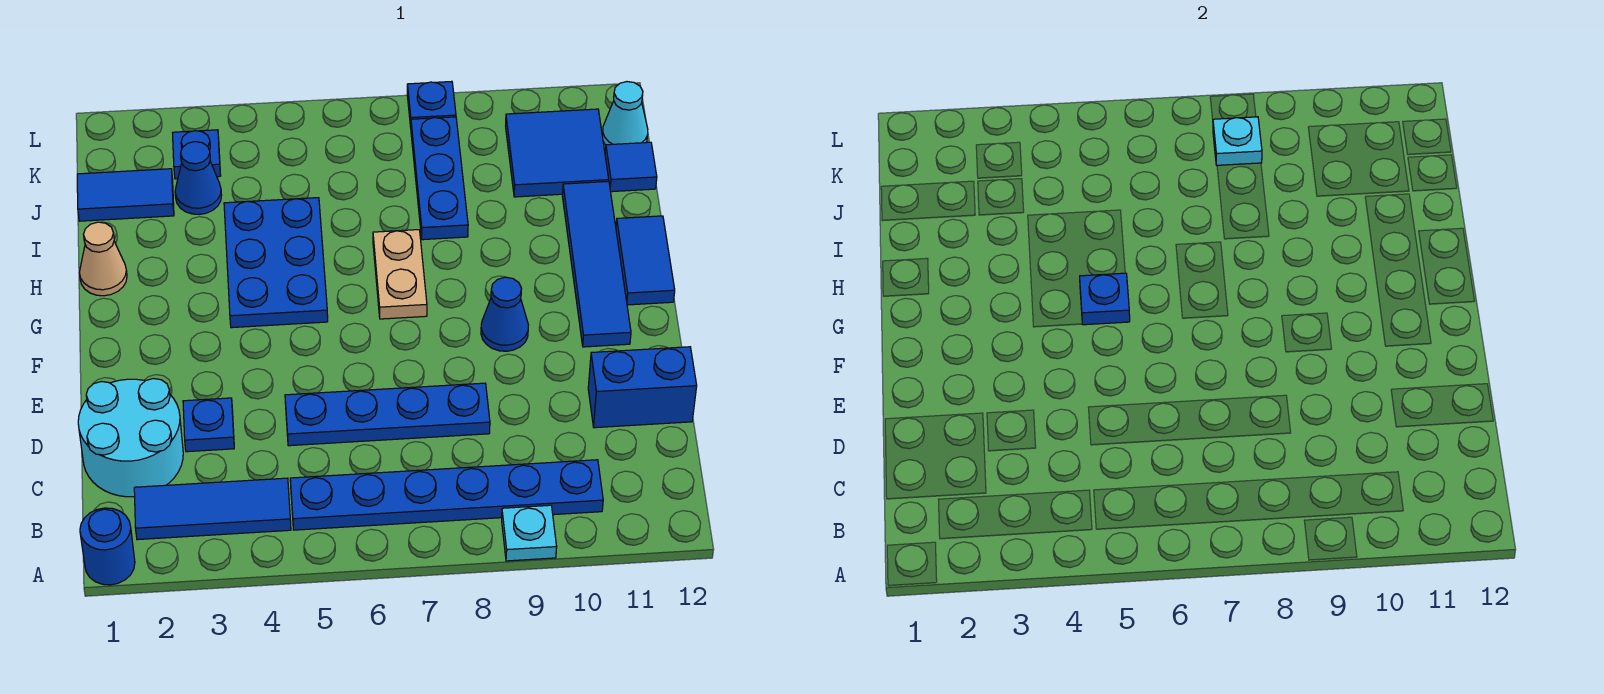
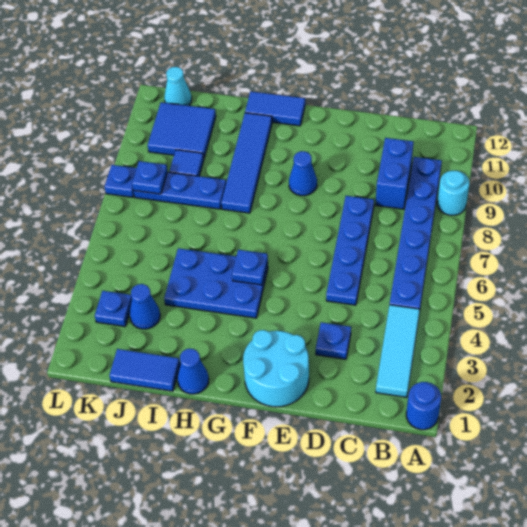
cyan plate A9 level 1 -> cyan round brick A9 level 1
blue tile B2:B4 level 1 -> cyan tile B2:B4 level 1
cyan round brick C1:D2 level 1 -> cyan round brick E1:F2 level 1
blue brick D11:D12 level 1 -> blue brick C9:C10 level 1
blue tile F11:I11 level 1 -> blue tile H8:H11 level 1
tan plate G7:H7 level 1 -> none
tan cone H1 level 1 -> blue cone H1 level 1
blue tile J1:J2 level 1 -> blue tile I1:J1 level 1
blue tile J12 level 1 -> blue tile J9 level 1
cyan plate K8 level 2 -> blue plate K8 level 2

